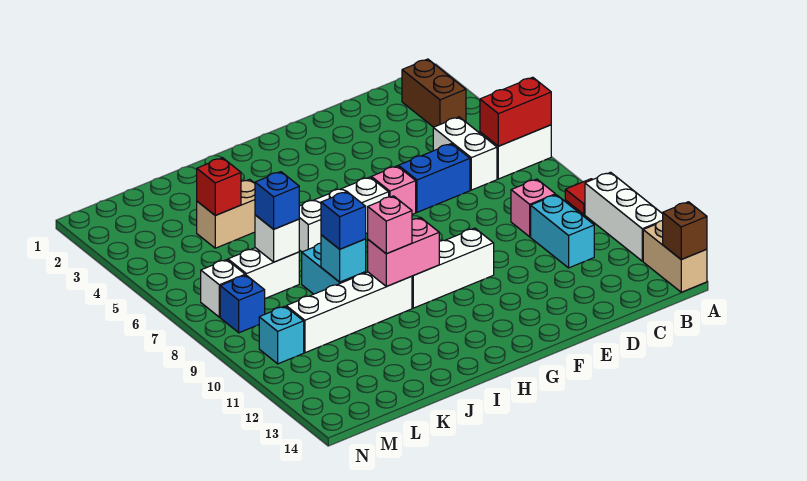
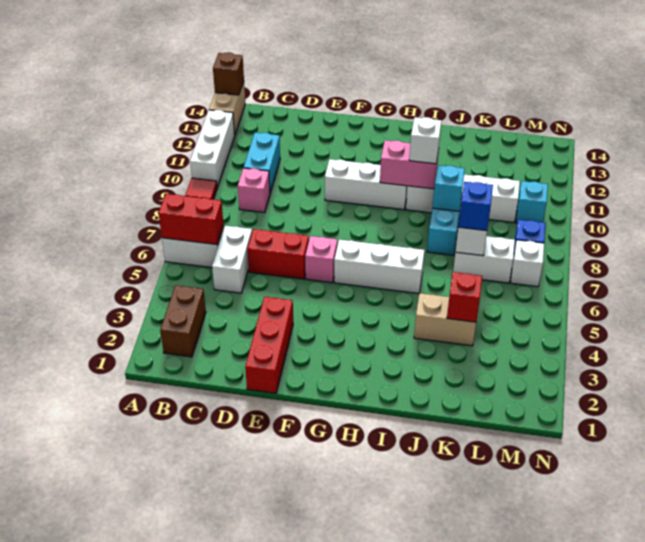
blue brick D6:E6 level 1 -> red brick D6:E6 level 1
none -> red brick E1:E3 level 1
pink brick I10 level 3 -> white brick I10 level 3
blue brick J9 level 3 -> none

